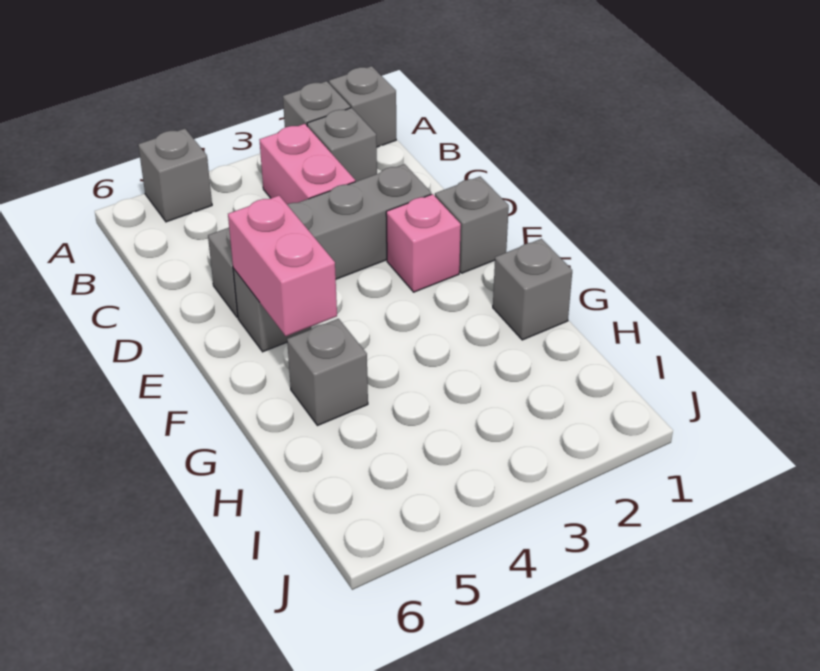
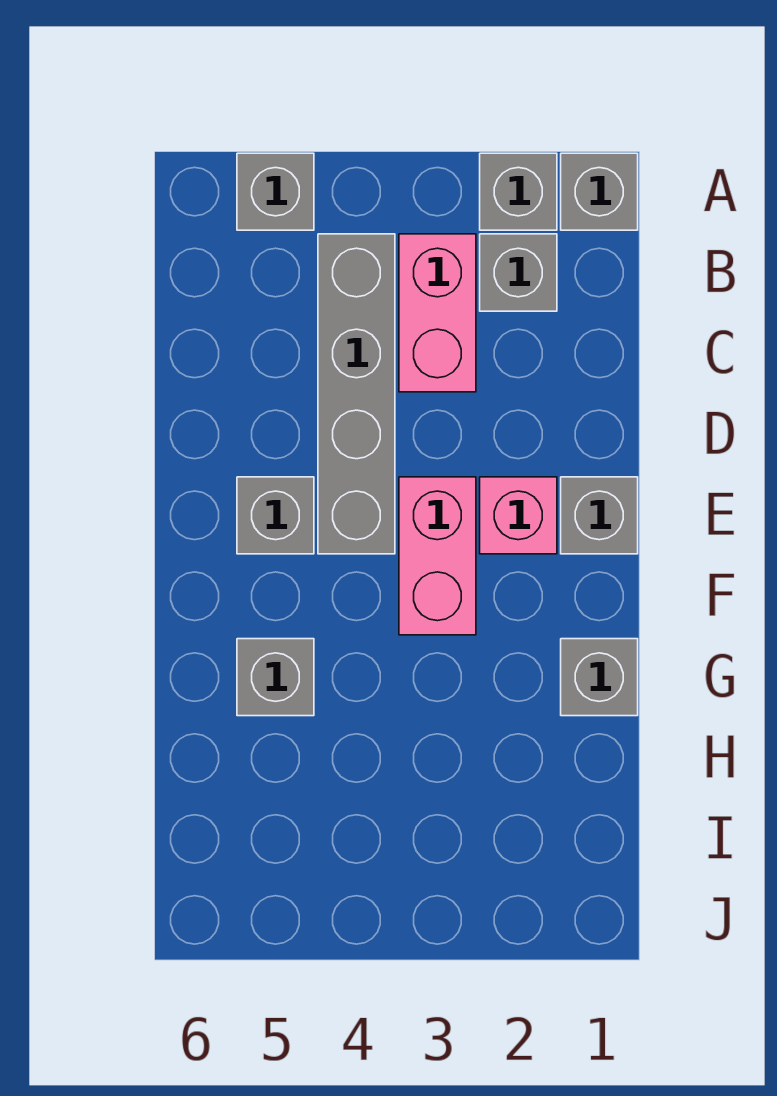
grey brick D2:D5 level 1 -> grey brick B4:E4 level 1
pink brick E5:F5 level 2 -> pink brick E3:F3 level 1

